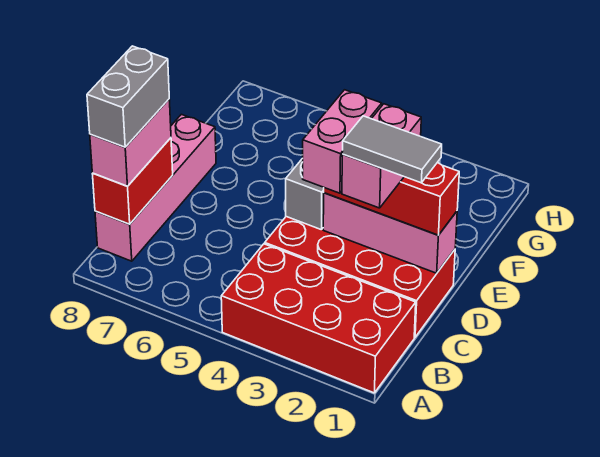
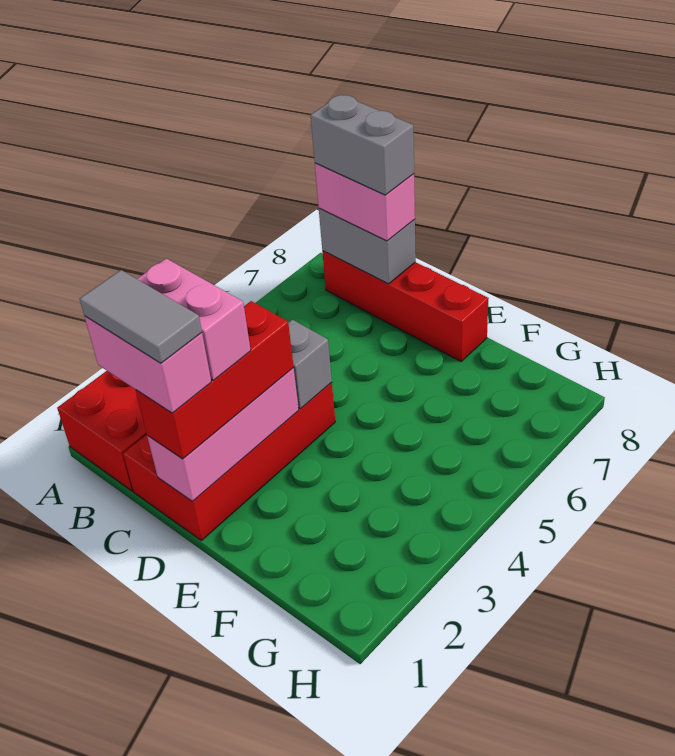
pink brick B8:E8 level 1 -> red brick B8:E8 level 1
red brick B8:C8 level 2 -> grey brick B8:C8 level 2
grey tile C1:C2 level 5 -> grey tile C1:D1 level 5
pink brick C3:D3 level 4 -> pink brick C1:D1 level 4

